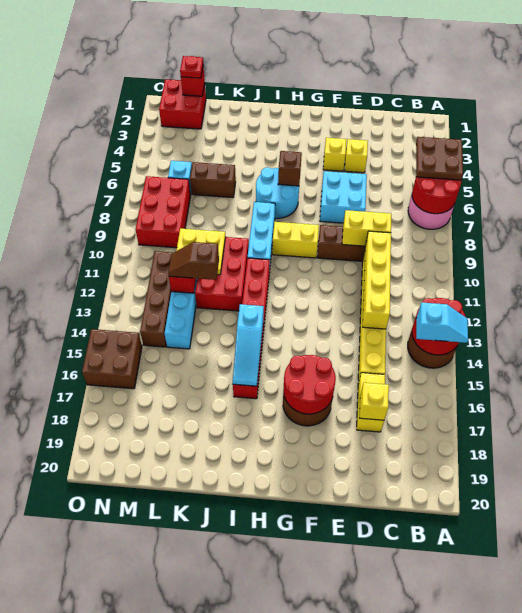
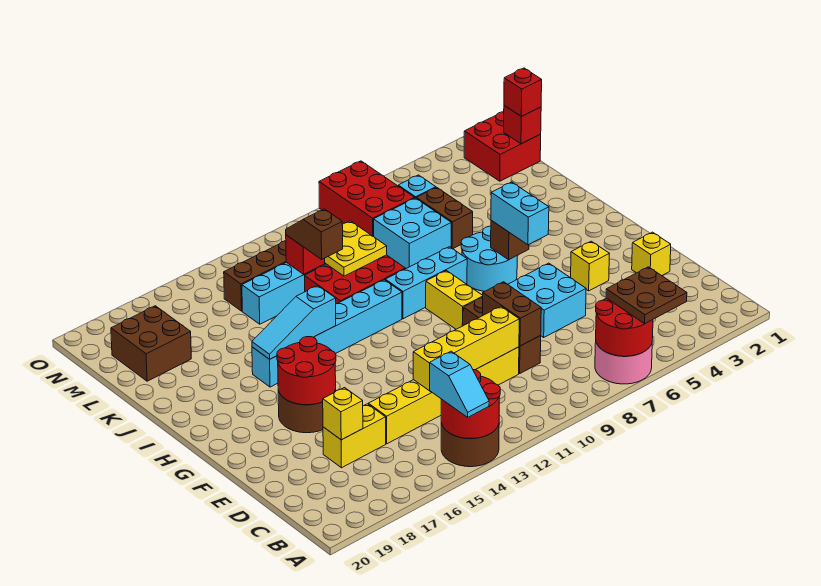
yellow brick D9:E9 level 2 -> brown brick D9:E9 level 2
yellow brick E4 level 1 -> yellow brick E2 level 1
none -> cyan brick G6:H6 level 3
red brick I11:I16 level 1 -> cyan brick I11:I16 level 1
none -> cyan brick K7:L8 level 1
red plate M1 level 3 -> red brick M1 level 3
red brick M7:N9 level 1 -> red brick M7:O8 level 1
brown brick N15:O16 level 1 -> brown brick L18:M19 level 1

